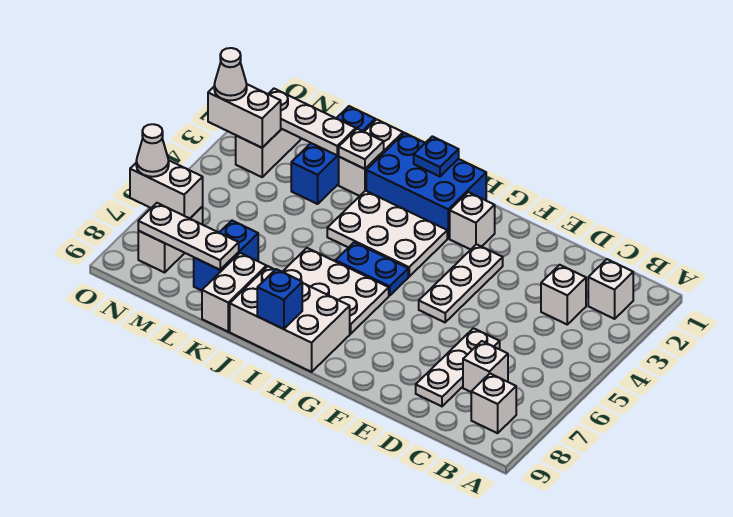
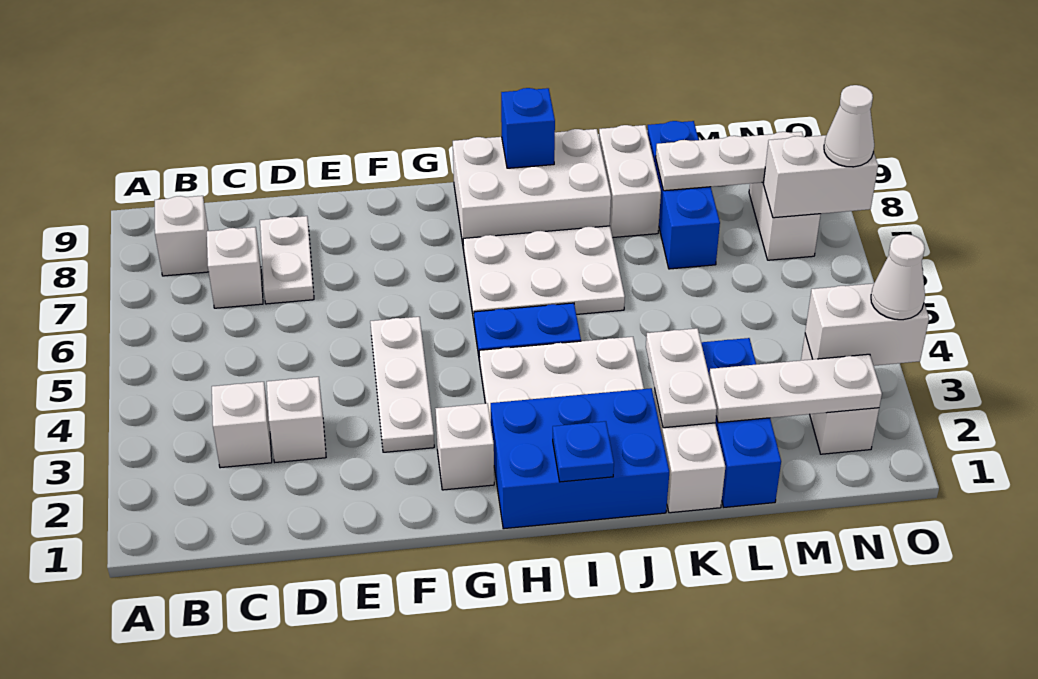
white brick B2 level 1 -> white brick D3 level 1
white plate D6:D8 level 1 -> white plate D7:D8 level 1
white plate K2 level 2 -> white plate K2:K3 level 2
blue brick L7:L8 level 1 -> blue brick L7:L9 level 1

